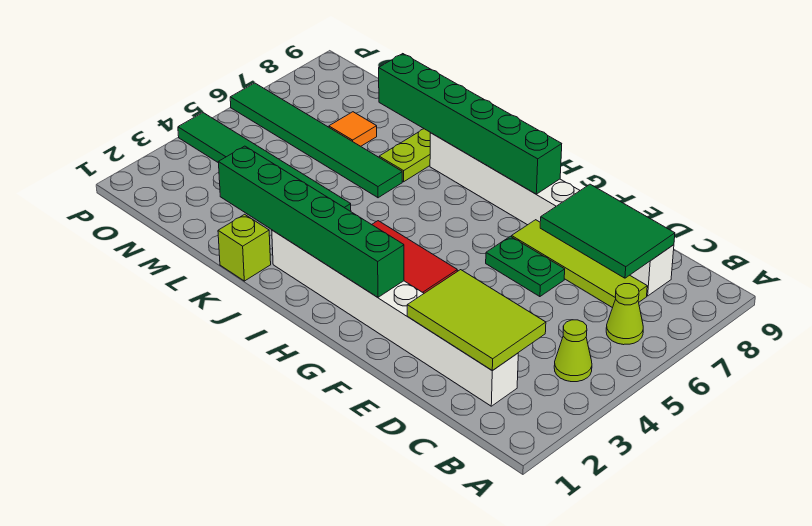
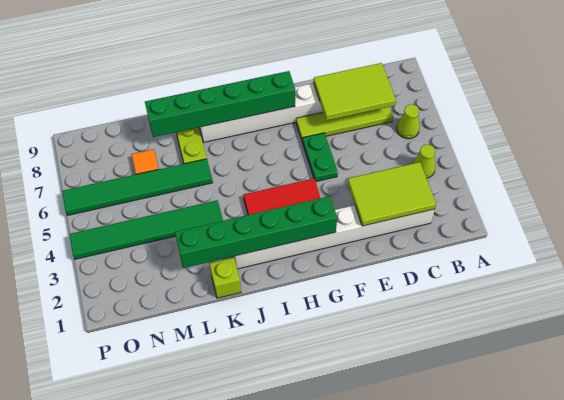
green tile C7:E8 level 2 -> lime tile C7:E8 level 2
green plate E6:F6 level 1 -> green plate F5:F6 level 1

